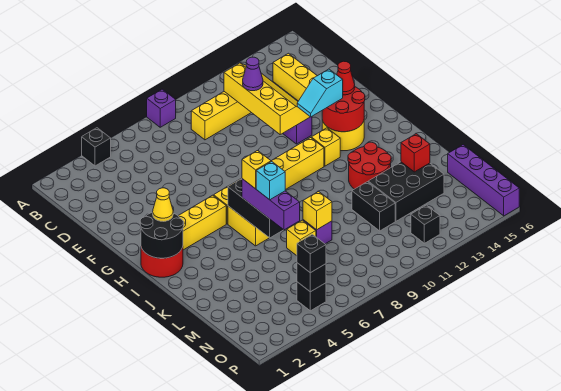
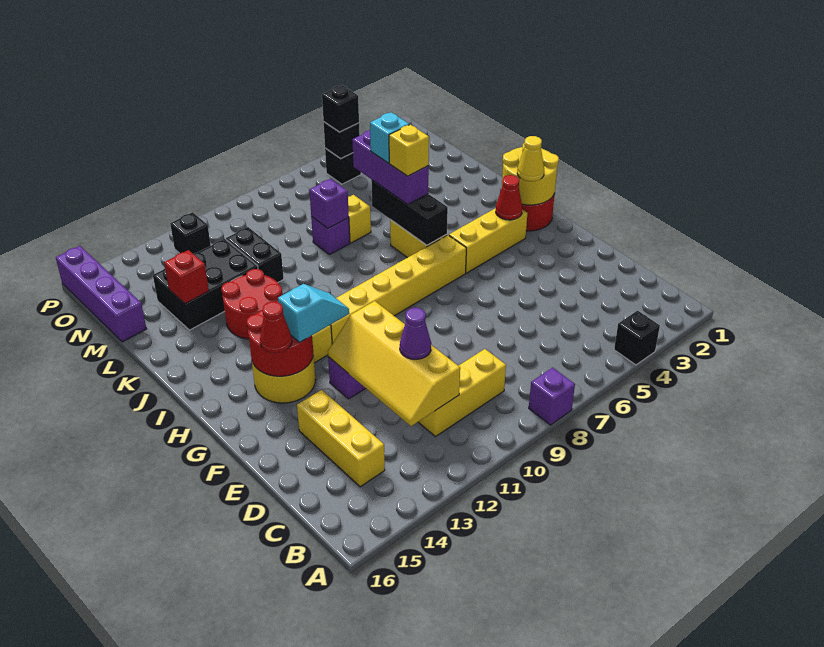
black round brick H1:I2 level 2 -> yellow round brick H1:I2 level 2
none -> red cone H3 level 2
yellow brick L8 level 2 -> purple brick L8 level 2

